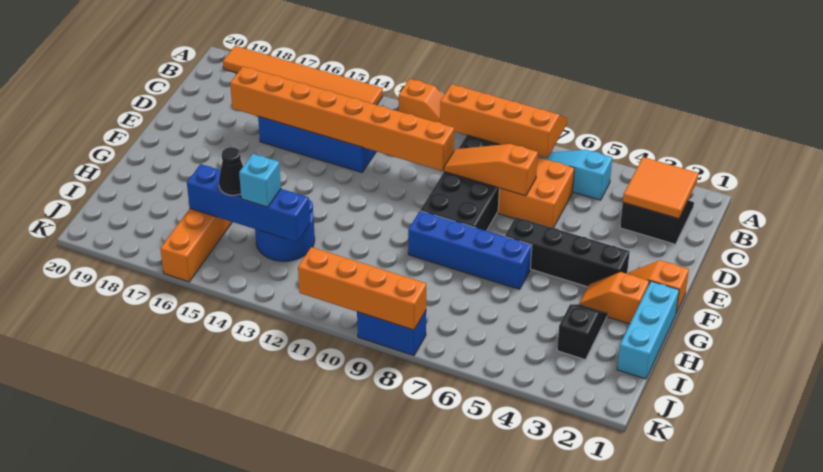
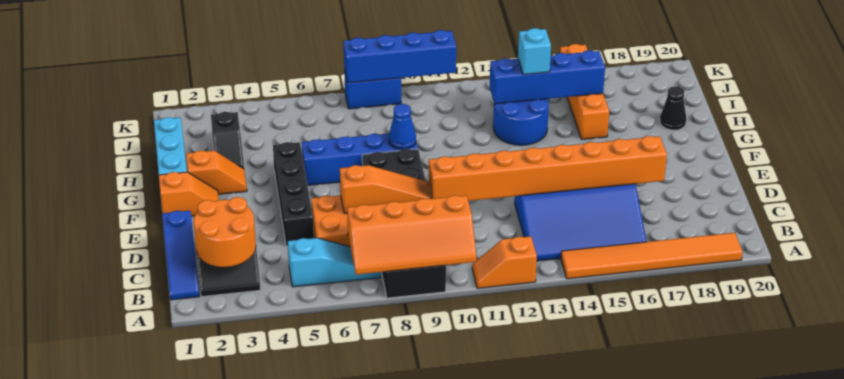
none -> blue slope B1:D1 level 1 top D
orange tile B2:C3 level 2 -> orange round brick B2:C3 level 2
black brick F3:F6 level 1 -> black brick D5:G5 level 1
none -> blue cone G9 level 2
black cone I15 level 3 -> black cone H19 level 1
orange brick K8:K11 level 2 -> blue brick K8:K11 level 2

